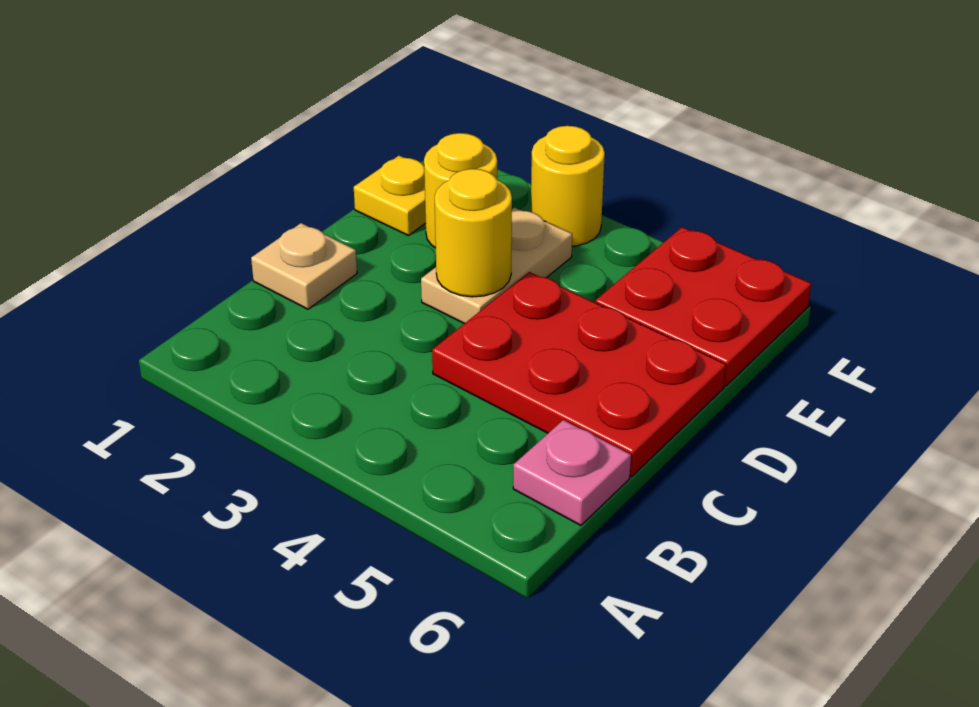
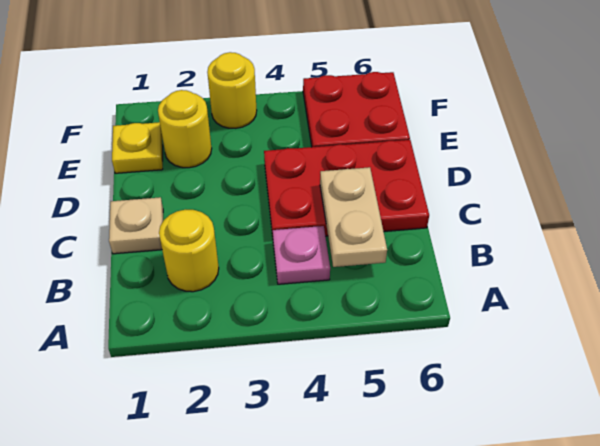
pink plate B6 level 1 -> pink plate B4 level 1
tan plate D3:E3 level 1 -> tan plate B5:C5 level 2
yellow round brick D3 level 2 -> yellow round brick B2 level 1

